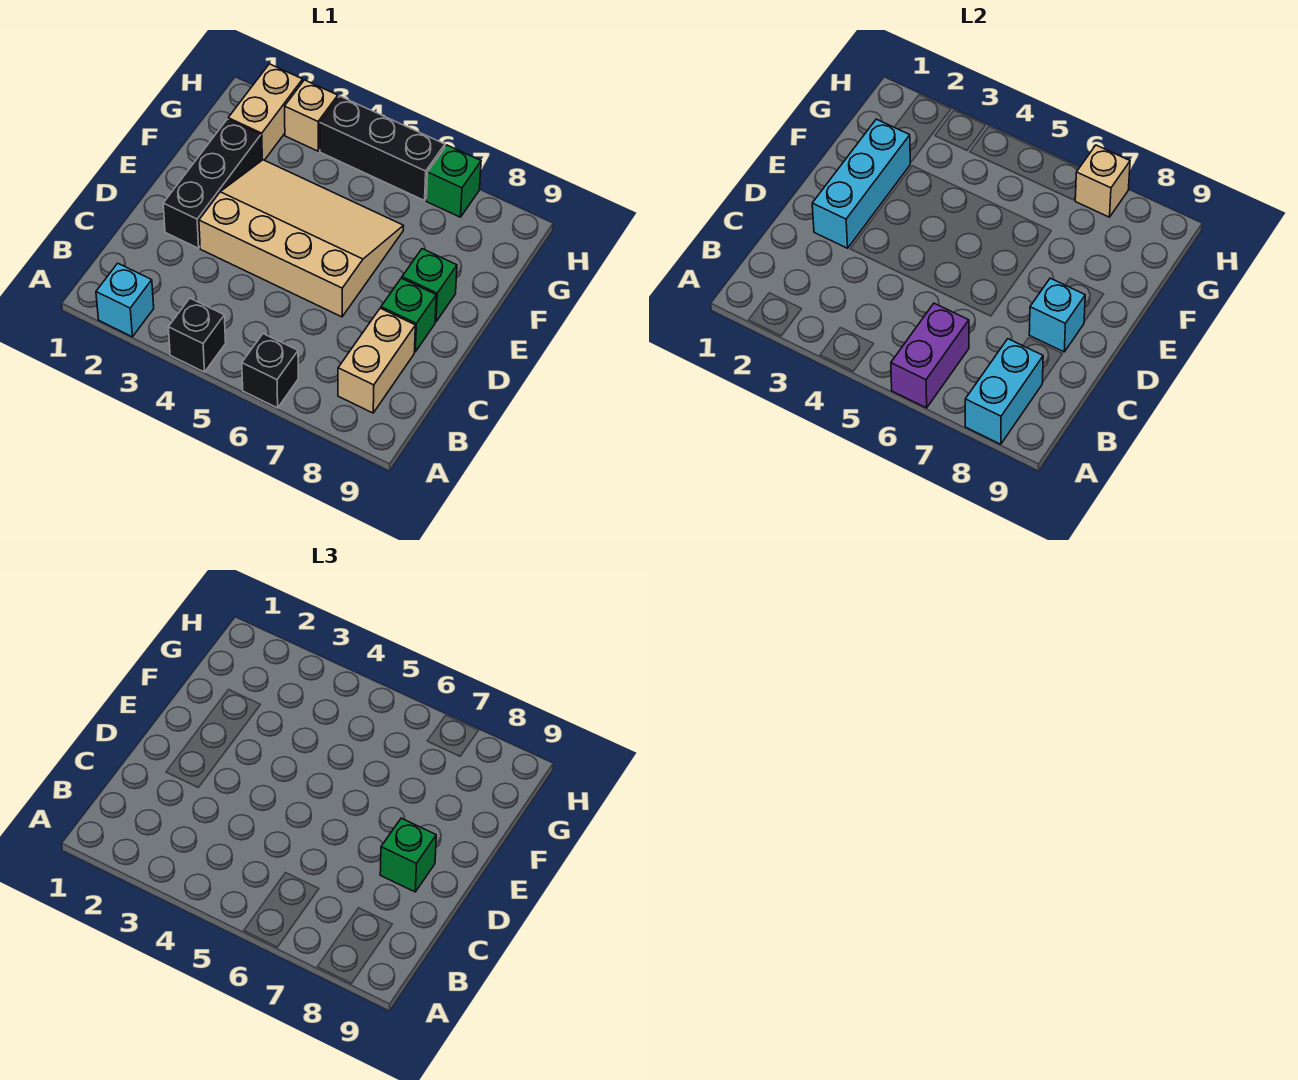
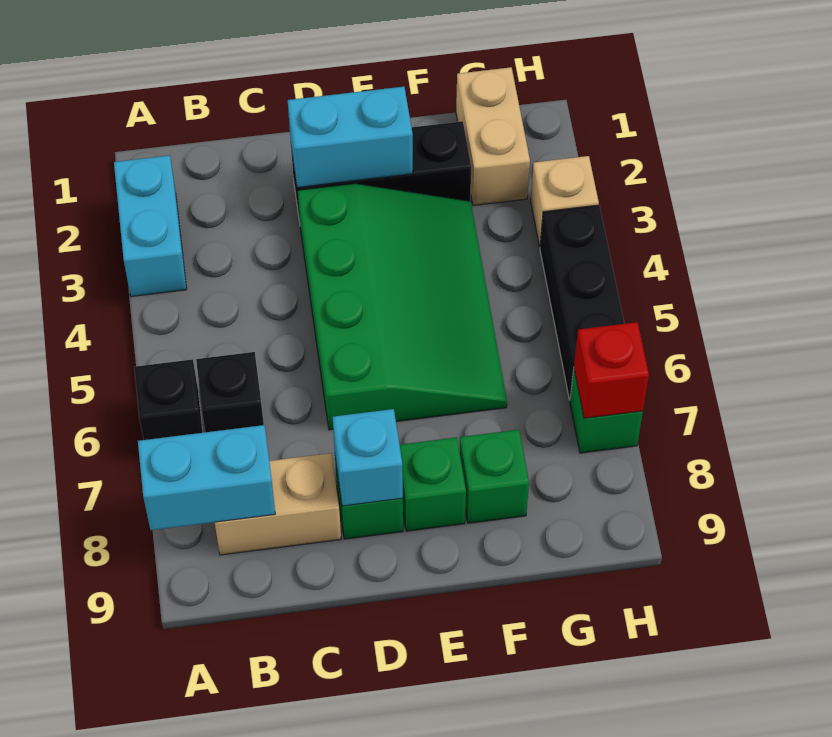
cyan brick A2 level 1 -> cyan brick A2:A3 level 1
black brick A4 level 1 -> black brick B6 level 1
purple brick A6:B6 level 2 -> none
cyan brick D2:F2 level 2 -> cyan brick D2:E2 level 2
tan slope D3:F6 level 1 top D -> green slope D3:F6 level 1 top D
green brick D8 level 3 -> green brick F8 level 1
tan brick G2:H2 level 1 -> tan brick G1:G2 level 1
tan brick H7 level 2 -> red brick H7 level 2

